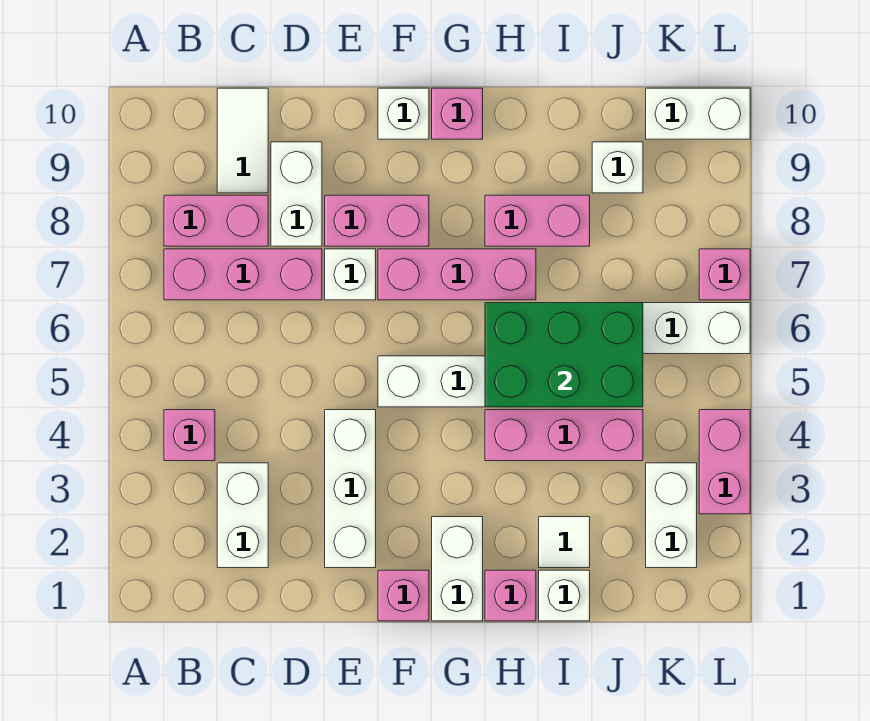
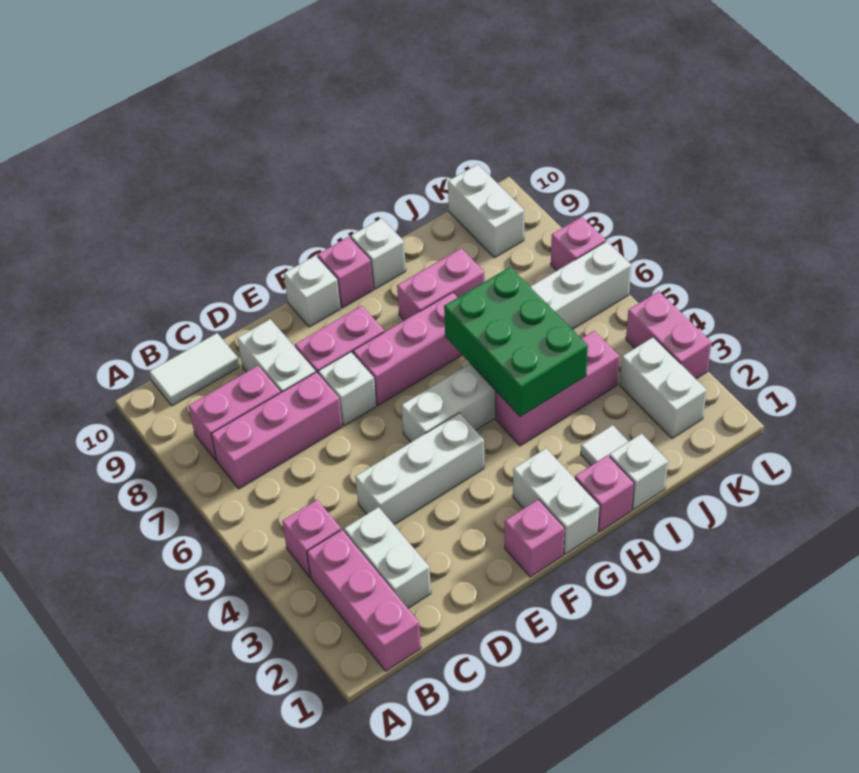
none -> pink brick B1:B3 level 1
white tile C9:C10 level 1 -> white tile B10:C10 level 1
white brick E2:E4 level 1 -> white brick D4:F4 level 1
green brick H5:J6 level 2 -> green brick H4:I6 level 2
white brick J9 level 1 -> white brick H10 level 1
white brick K10:L10 level 1 -> white brick K9:K10 level 1

